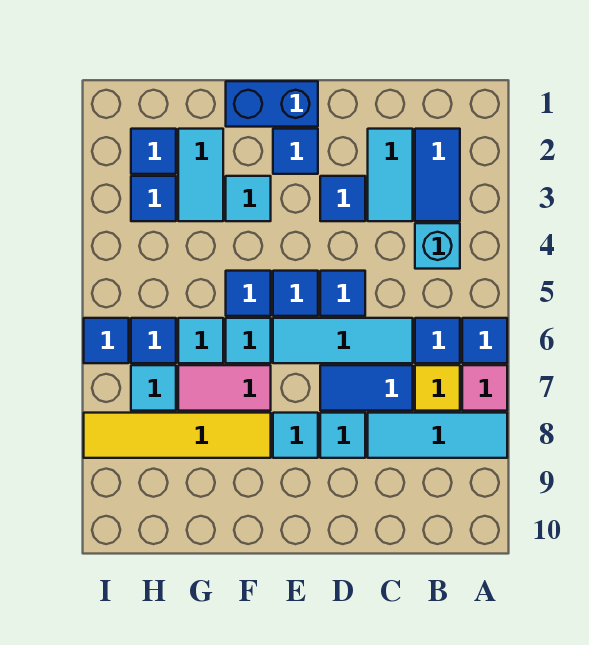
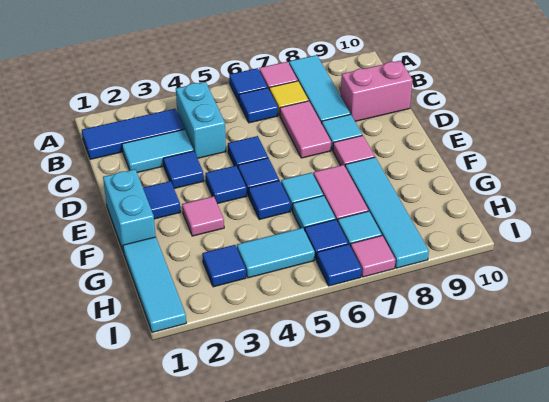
blue tile B2:B3 level 1 -> blue tile B1:B3 level 1
cyan brick B4 level 1 -> cyan brick B4:C4 level 1
cyan tile C6:E6 level 1 -> cyan tile G1:I1 level 1
blue tile C7:D7 level 1 -> pink tile C7:D7 level 1
none -> pink brick C9:C10 level 1
blue brick E1:F1 level 1 -> cyan brick E1:F1 level 1
cyan tile E8 level 1 -> pink tile E8 level 1
cyan tile F3 level 1 -> pink tile F3 level 1
yellow tile F8:I8 level 1 -> cyan tile F8:I8 level 1
cyan tile G2:G3 level 1 -> cyan tile H4:H5 level 1
blue tile H2 level 1 -> blue tile E4 level 1
none -> pink tile I7 level 1

